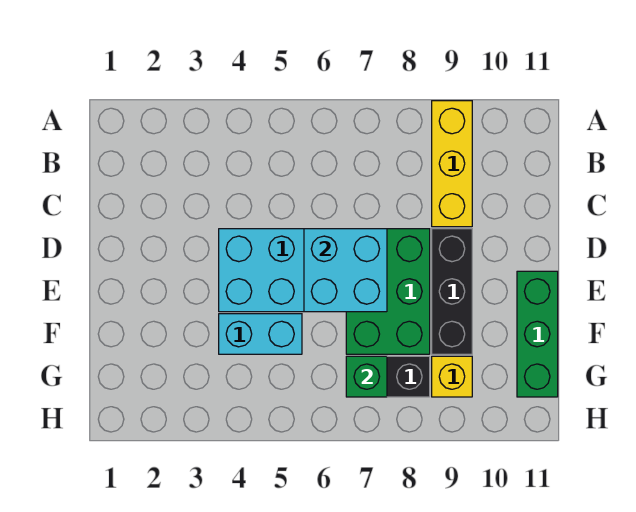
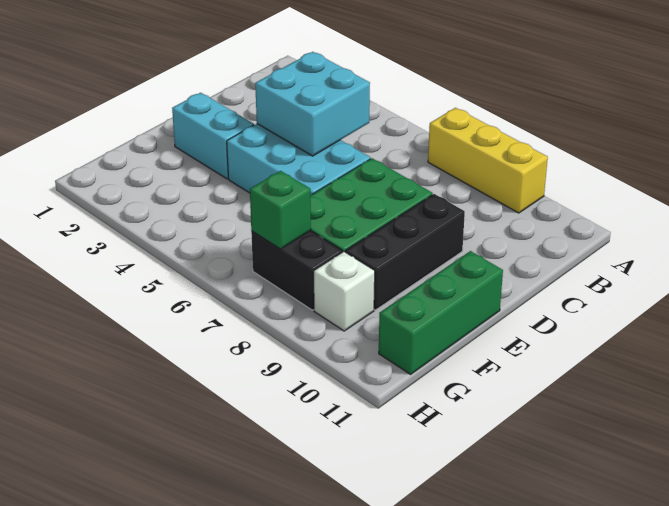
yellow brick A9:C9 level 1 -> yellow brick A7:A9 level 1
cyan brick D6:E7 level 2 -> cyan brick C4:D5 level 2
cyan brick F4:F5 level 1 -> cyan brick E2:E3 level 1
yellow brick G9 level 1 -> white brick G9 level 1

